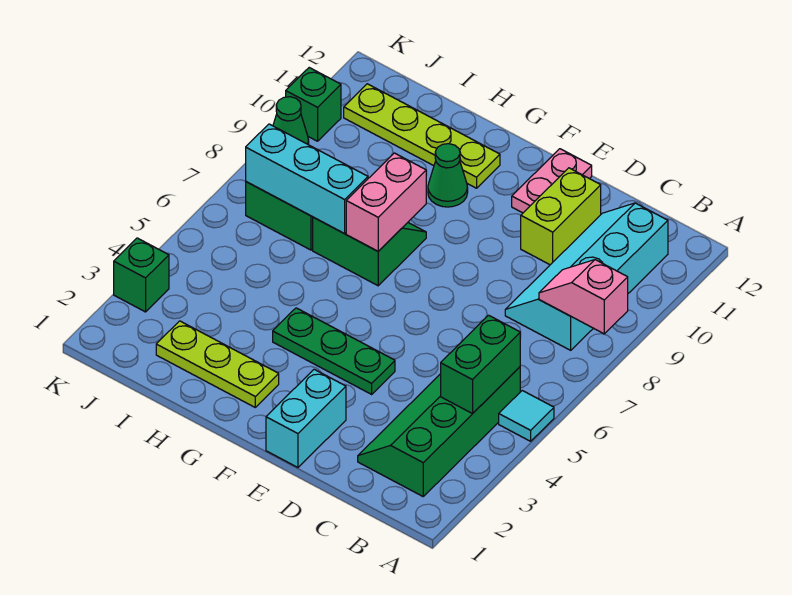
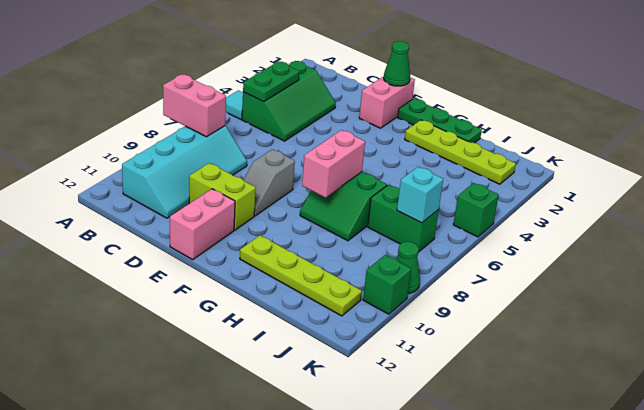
pink slope A8:B8 level 2 top A -> pink brick A8:B8 level 2
green slope B2:C5 level 1 top B -> green slope B3:C5 level 1 top B
green brick B4:B5 level 2 -> green plate B4:B5 level 2
lime brick D10:D11 level 1 -> lime brick D10:E10 level 1
cyan brick E1:E2 level 1 -> pink brick E1:E2 level 1
green plate E4:G4 level 1 -> green plate F1:H1 level 1
none -> grey slope E8:E9 level 1 top 8
pink plate E11:E12 level 1 -> pink brick E11:E12 level 1
lime plate G2:I2 level 1 -> lime plate G2:J2 level 1
green cone G10 level 1 -> green cone E1 level 2
cyan brick H7:J7 level 2 -> cyan brick J7 level 2
green brick K3 level 1 -> green brick K5 level 1

